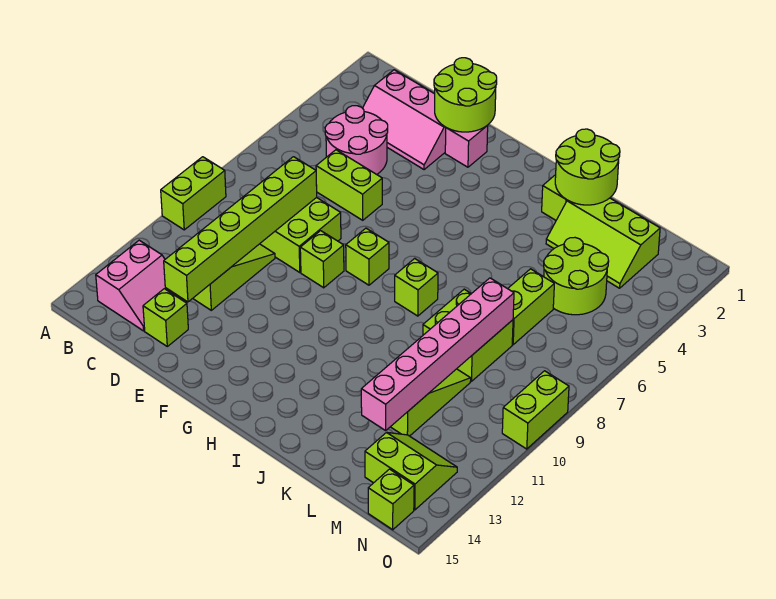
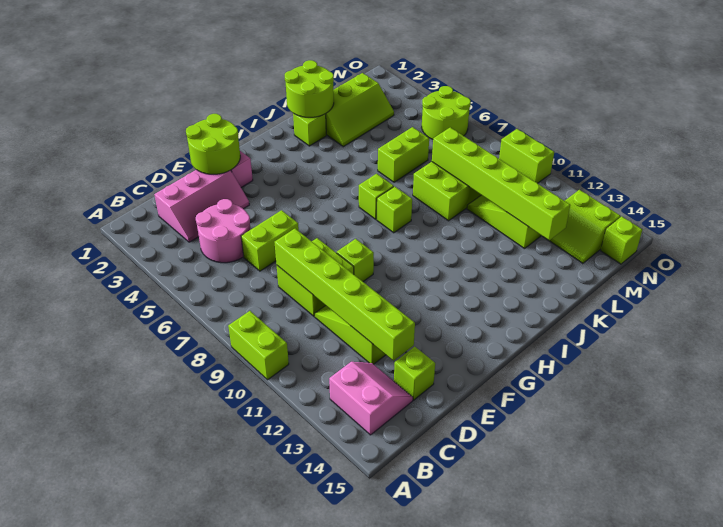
lime brick G8 level 1 -> lime brick I7 level 1
lime round brick L4:M5 level 1 -> lime round brick N5:O6 level 1
lime brick L6:L7 level 1 -> lime brick K6:L6 level 1
pink brick L8:L13 level 2 -> lime brick L8:L13 level 2
lime slope M13:N14 level 1 top 14 -> lime slope M13:N14 level 1 top N

